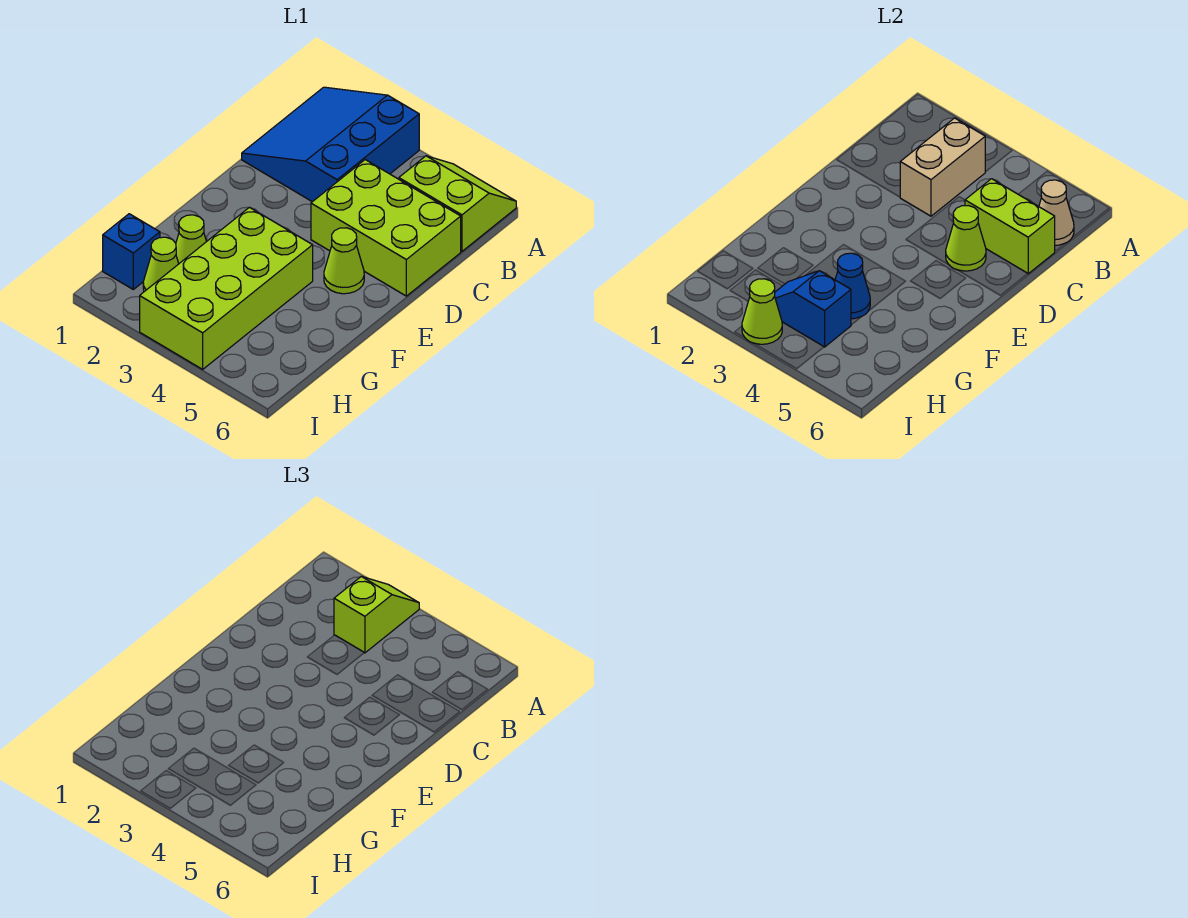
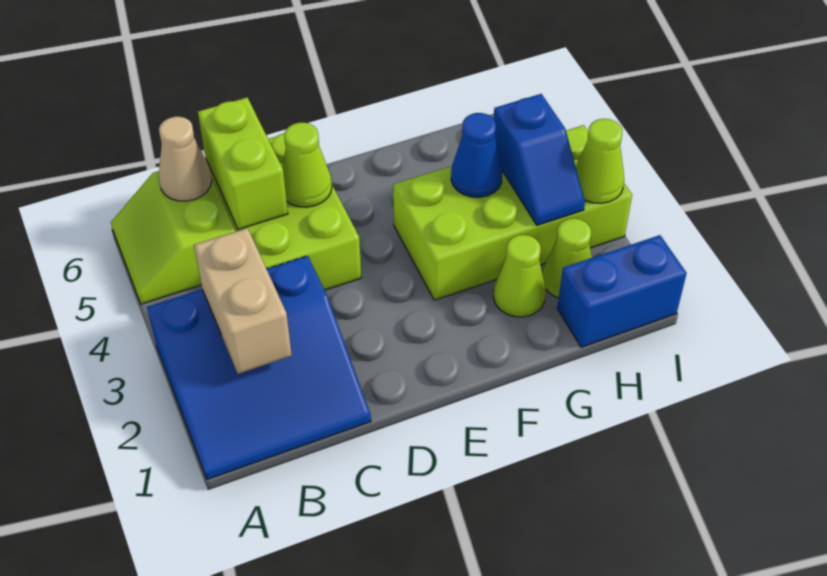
lime slope A3:B3 level 3 top B -> none
tan brick B3:C3 level 2 -> tan brick B2:B3 level 2
lime cone E5 level 1 -> none
blue brick H1 level 1 -> blue brick H1:I1 level 1

